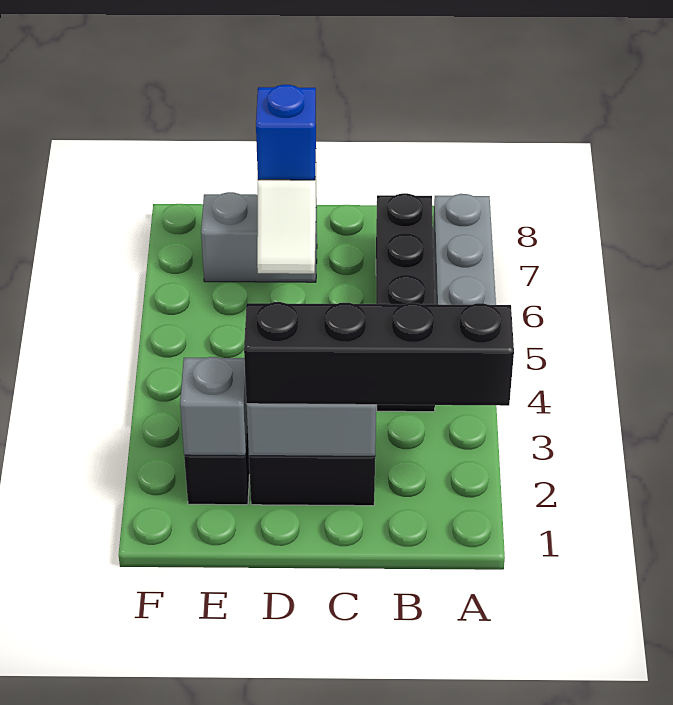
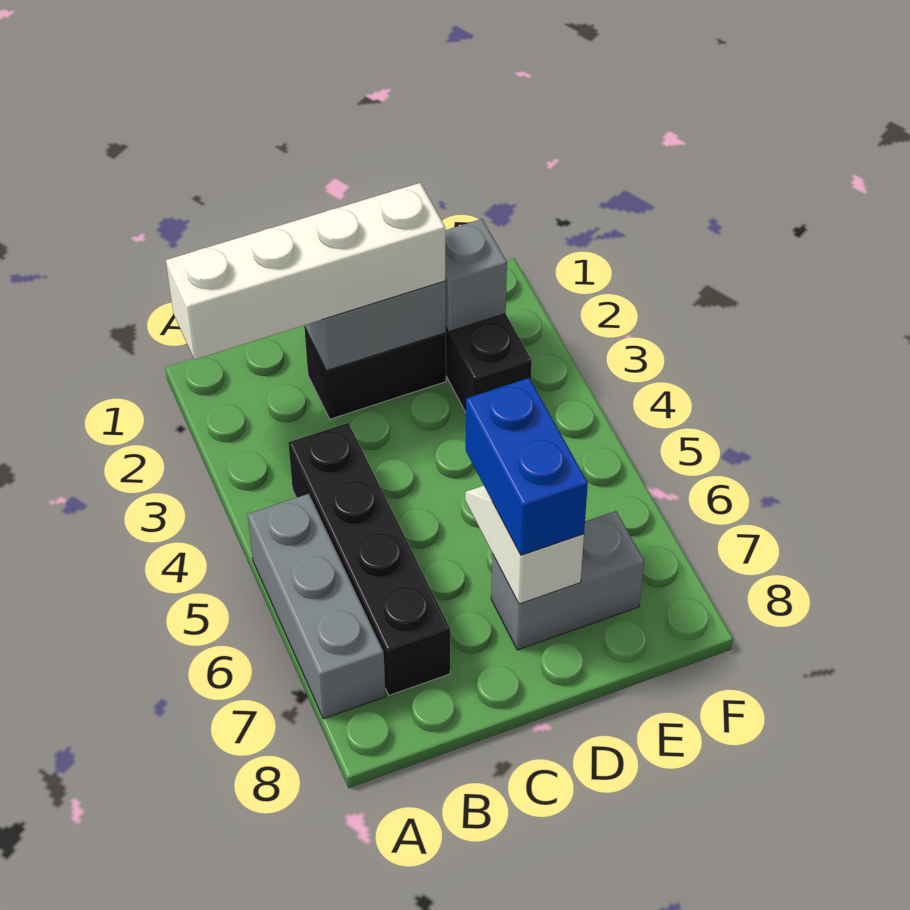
black brick A2:D2 level 3 -> white brick A2:D2 level 3
blue brick D7 level 3 -> blue brick D6:D7 level 3

